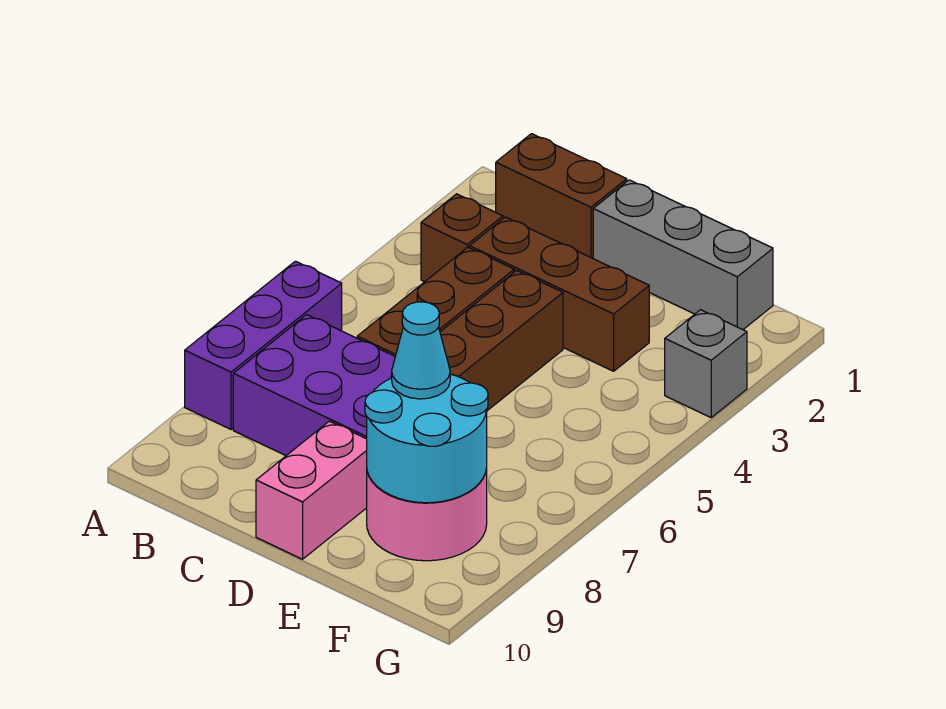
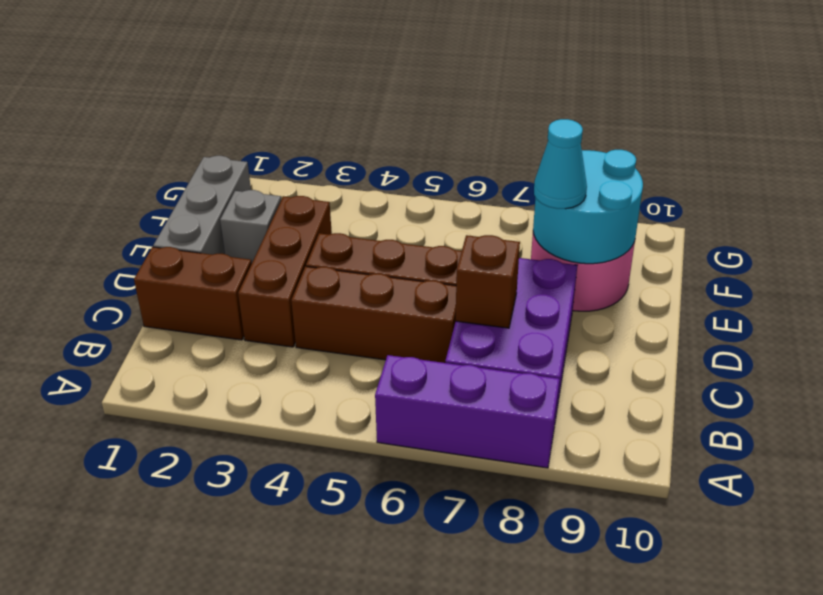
brown brick B1:C1 level 1 -> brown brick C1:C2 level 1
brown brick B3 level 1 -> brown brick C7 level 2
pink brick D9:D10 level 1 -> none
grey brick G3 level 1 -> grey brick E2 level 1

